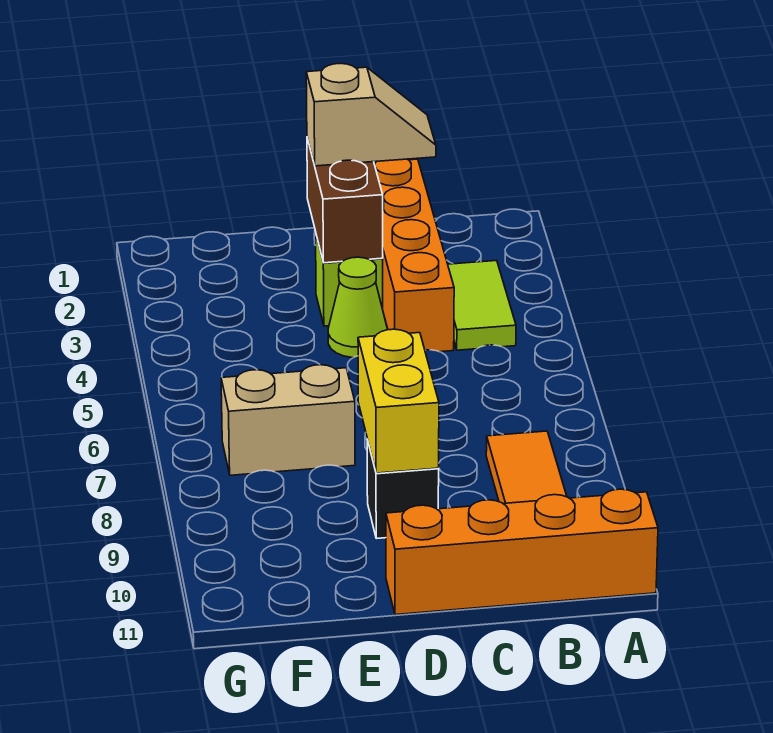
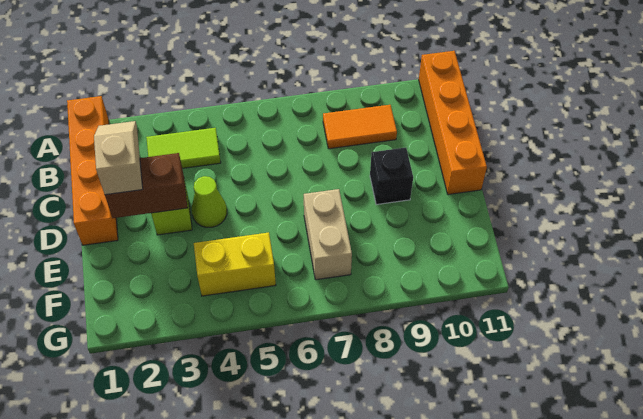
orange brick C1:C4 level 1 -> orange brick A1:D1 level 1
yellow brick D8:D9 level 2 -> yellow brick F4:F5 level 1

